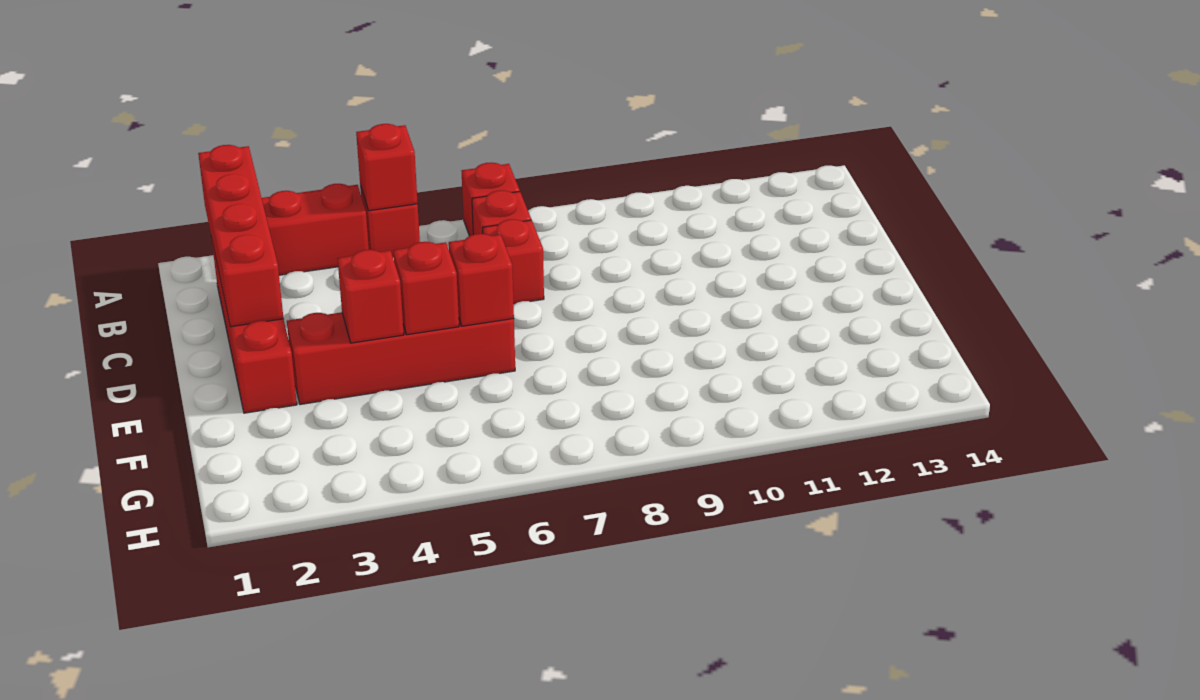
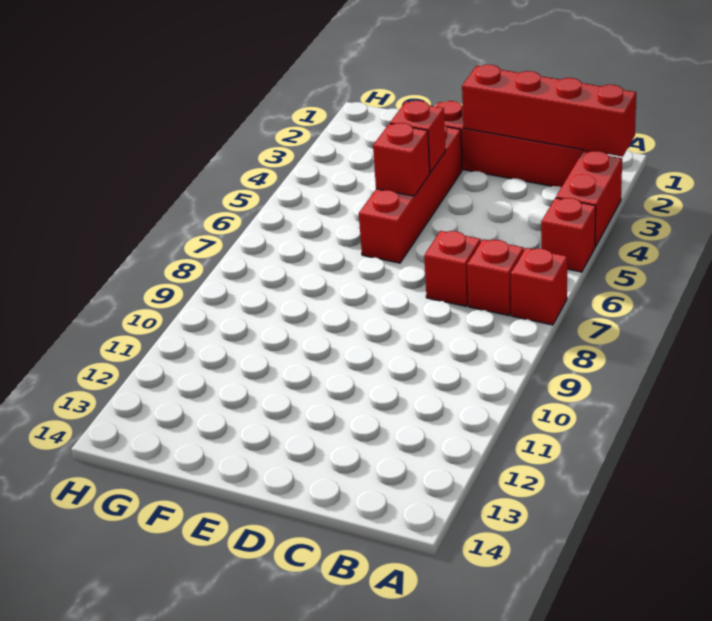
red brick A5 level 2 -> none
red brick E6 level 2 -> none

